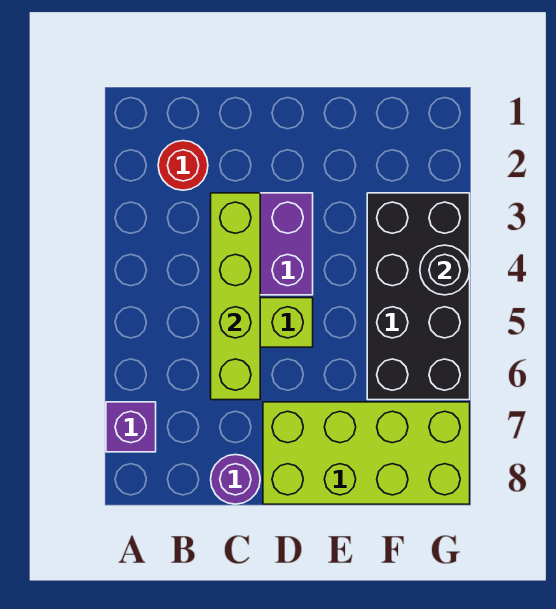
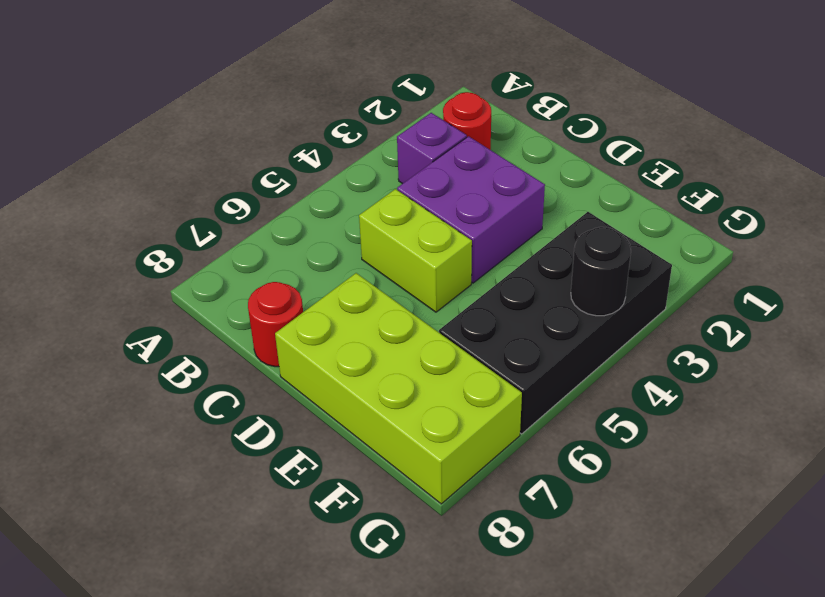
purple brick A7 level 1 -> purple brick B3 level 1
lime brick C3:C6 level 2 -> none
purple round brick C8 level 1 -> red round brick C8 level 1

